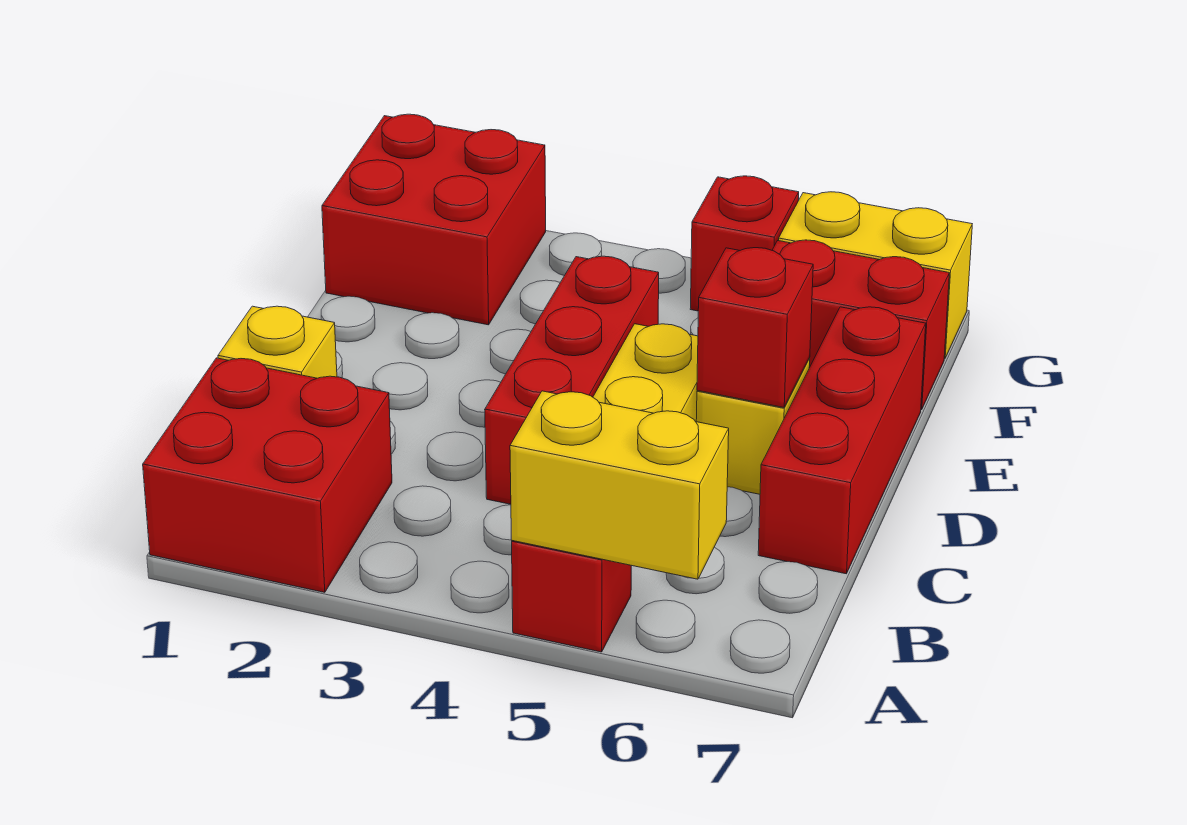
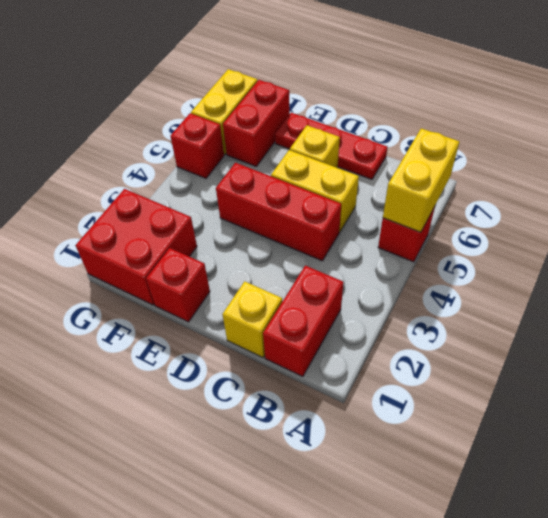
red brick A1:B2 level 1 -> red brick B1:B2 level 1
red brick C7:E7 level 1 -> red plate C7:E7 level 1
red brick D6 level 2 -> red brick E1 level 1

